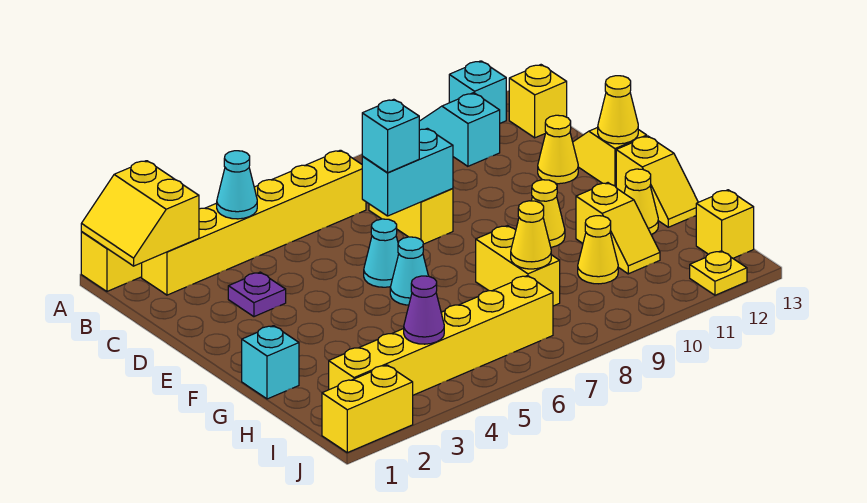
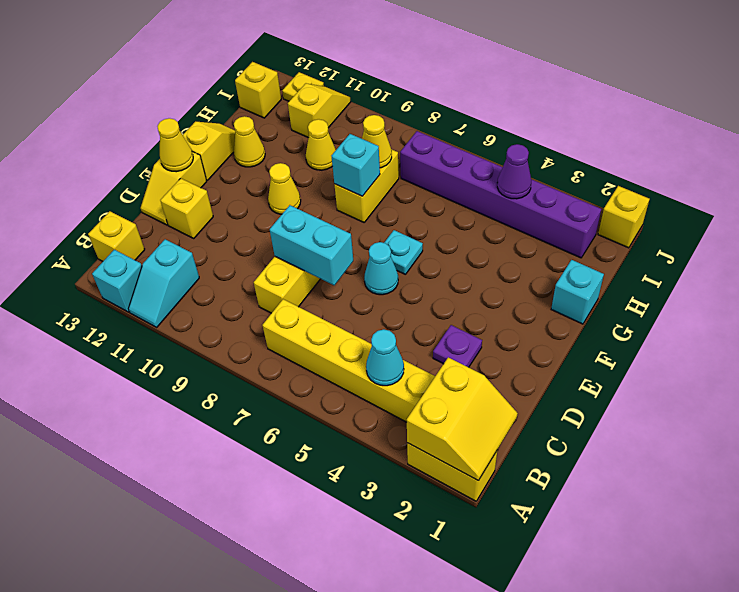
cyan brick D7 level 3 -> cyan brick G8 level 2
yellow cone D12 level 1 -> yellow brick D12 level 1
cyan cone F6 level 1 -> cyan plate F6 level 1
yellow slope G11:H11 level 1 top G -> yellow slope I11:J11 level 1 top I
yellow brick I2:I7 level 1 -> purple brick I2:I7 level 1
yellow brick J1:J2 level 1 -> yellow brick J1 level 1

